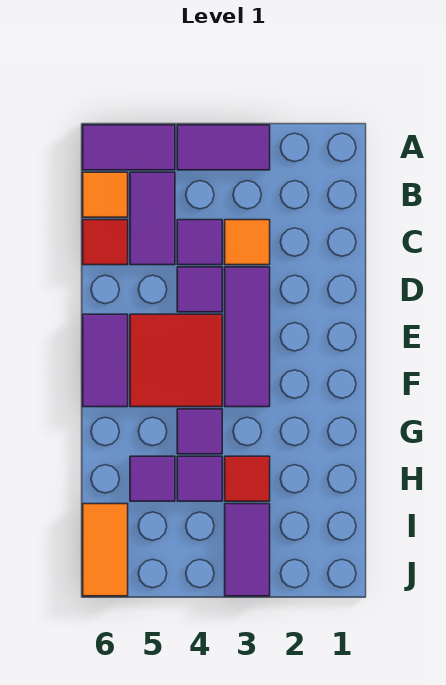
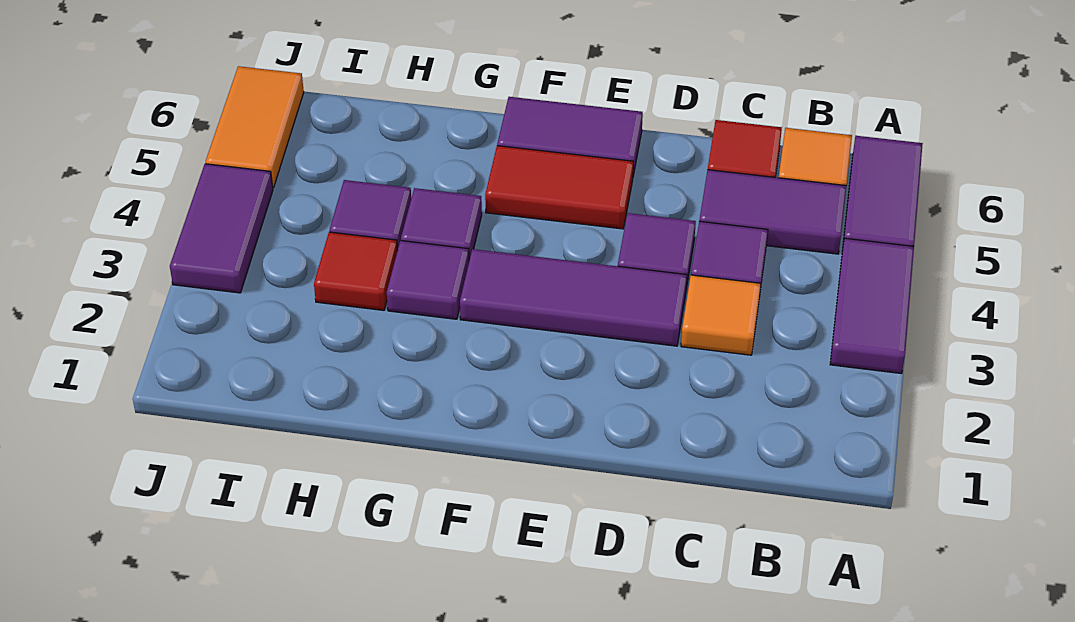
red tile E4:F5 level 1 -> red tile E5:F5 level 1
purple tile H5 level 1 -> purple tile G3 level 1
purple tile I3:J3 level 1 -> purple tile J3:J4 level 1
orange tile I6:J6 level 1 -> orange tile J5:J6 level 1

